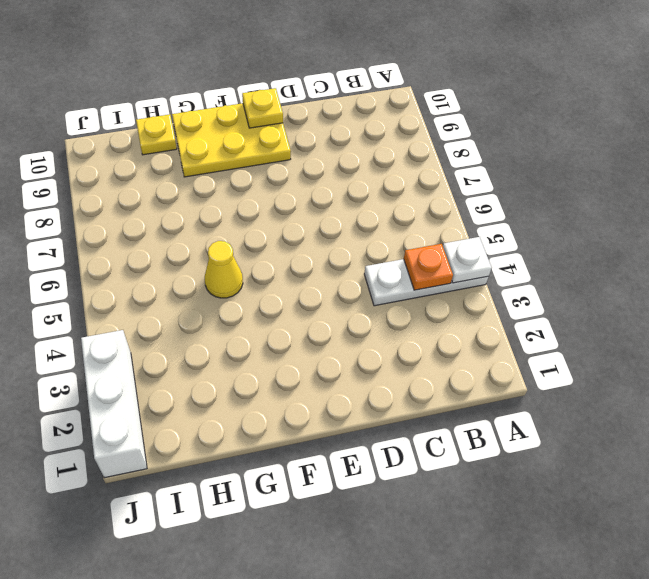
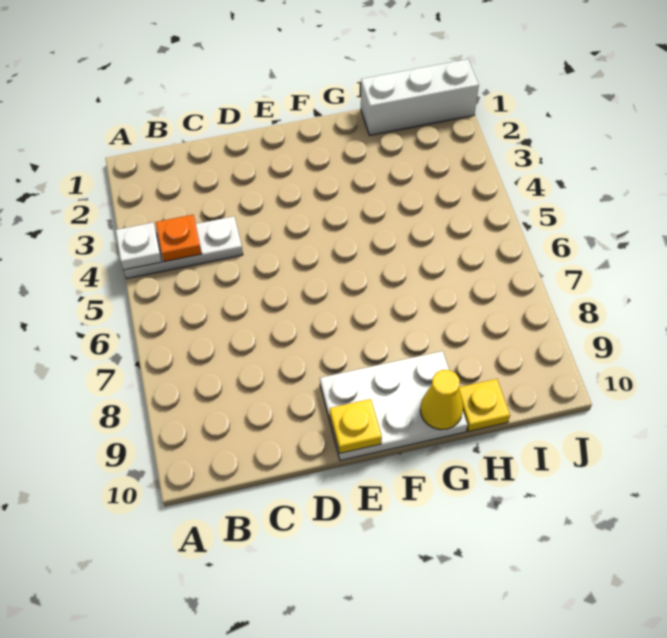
yellow plate E9:G10 level 1 -> white plate E9:G10 level 1
yellow cone G5 level 1 -> yellow cone G10 level 2
white brick J1:J3 level 1 -> white brick H1:J1 level 1

